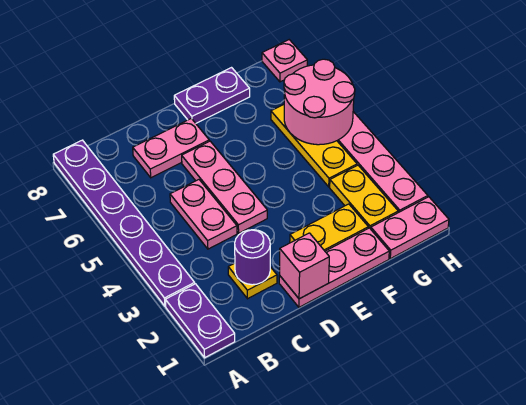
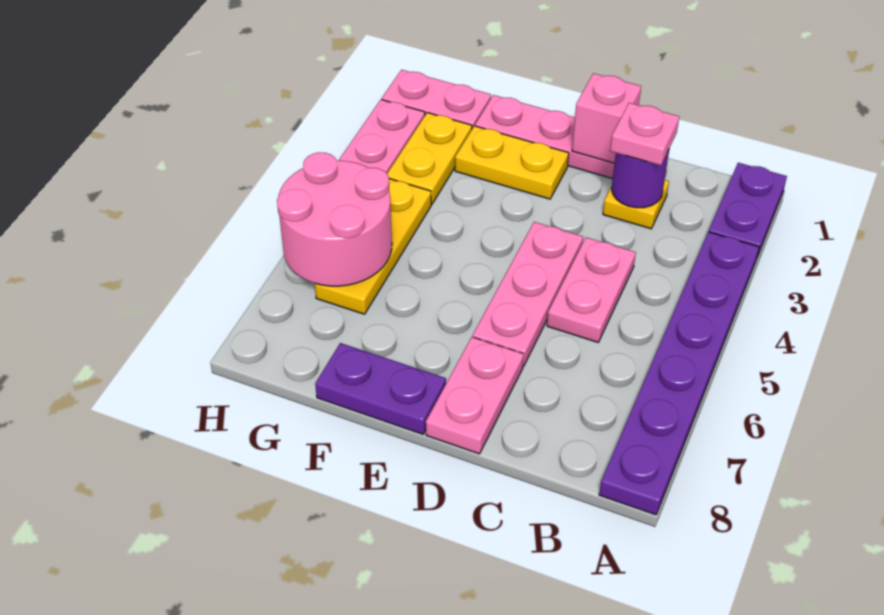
pink plate C7:D7 level 1 -> pink plate D7:D8 level 1
pink plate H8 level 1 -> pink plate C2 level 3

